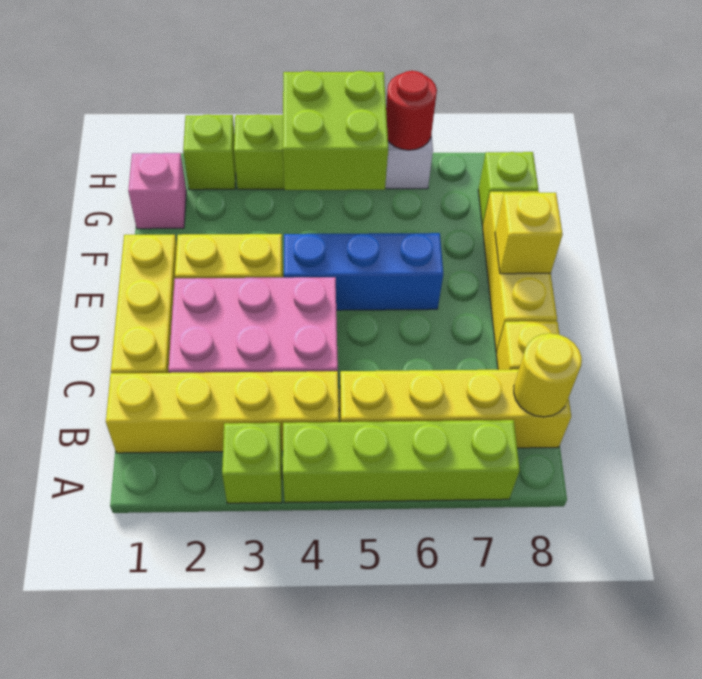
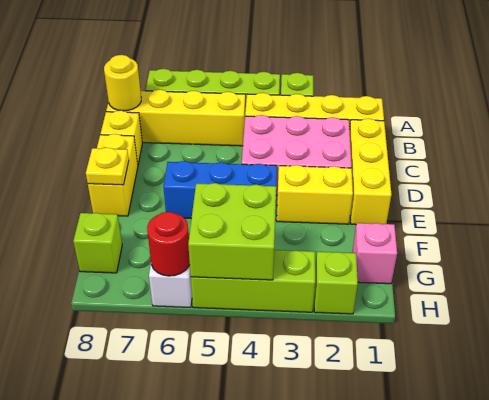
yellow brick D8:F8 level 1 -> yellow brick D8:E8 level 1
yellow brick E8 level 2 -> yellow plate E8 level 2

